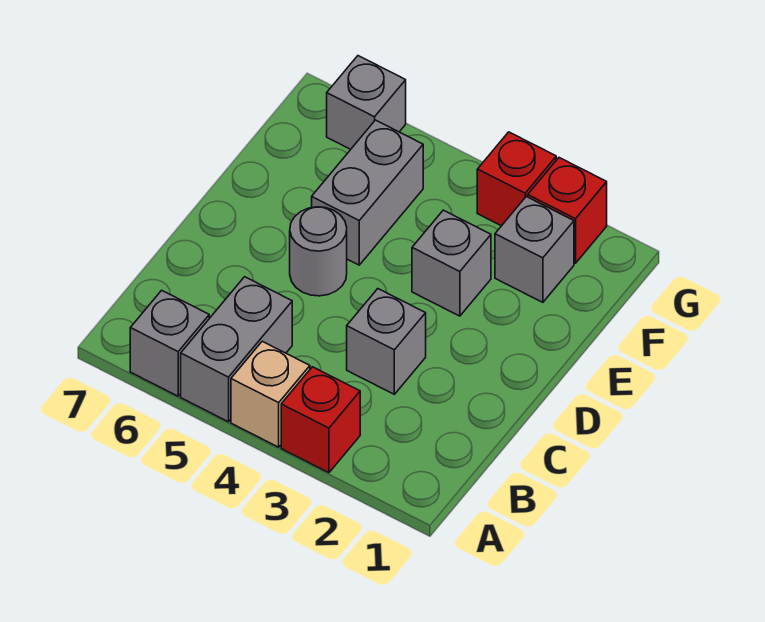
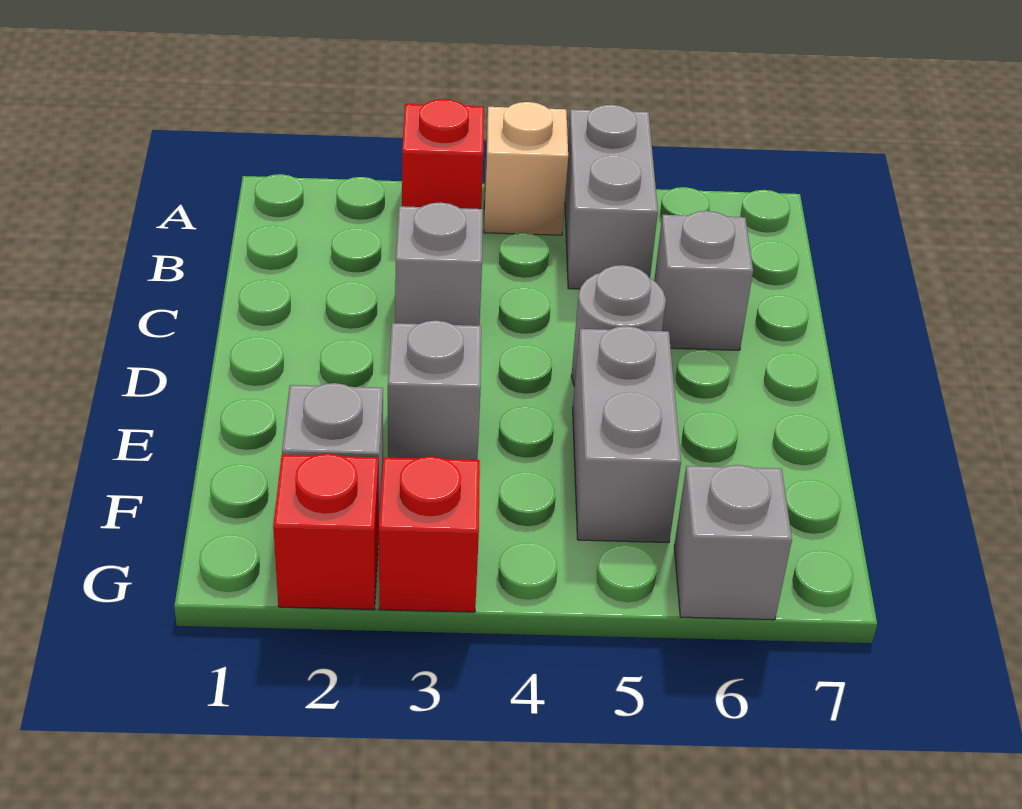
grey brick A6 level 1 -> grey brick C6 level 1

